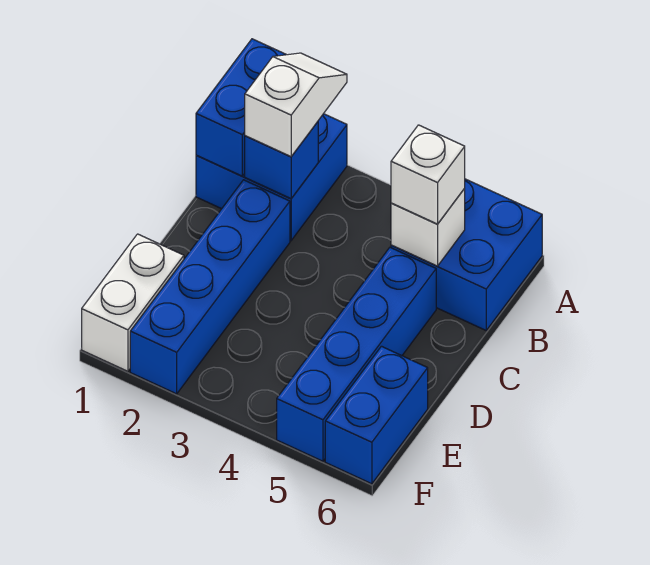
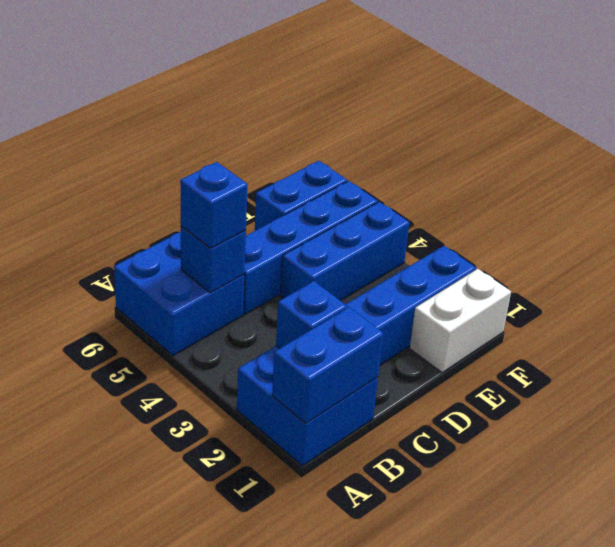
white slope A2:B2 level 3 top B -> none
white brick B5 level 2 -> blue brick B5 level 2
white brick B5 level 3 -> blue brick B5 level 3
none -> blue brick D4:F4 level 1

